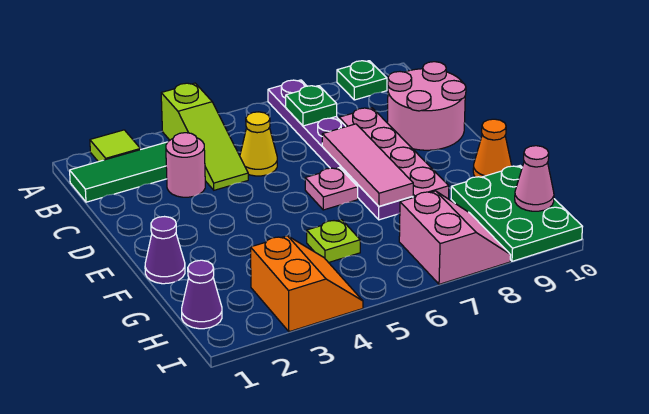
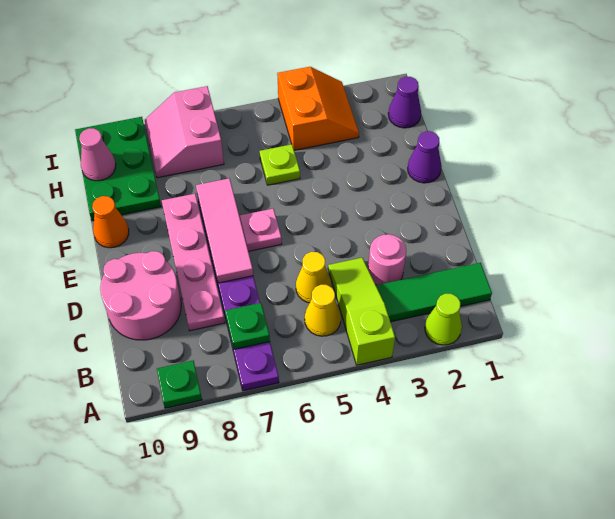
lime tile A2 level 1 -> lime cone A2 level 1
none -> yellow cone B5 level 1
orange slope H3:I4 level 1 top 3 -> orange slope H3:I4 level 1 top 4

